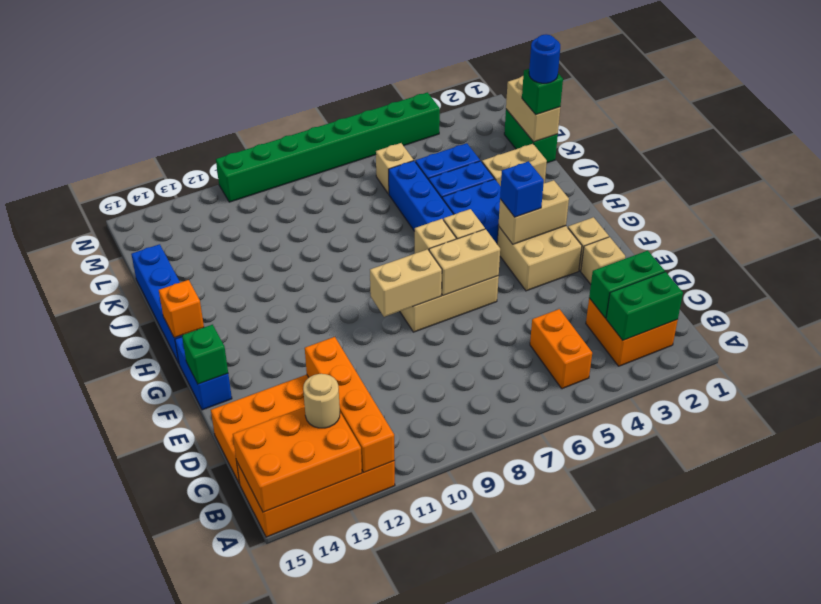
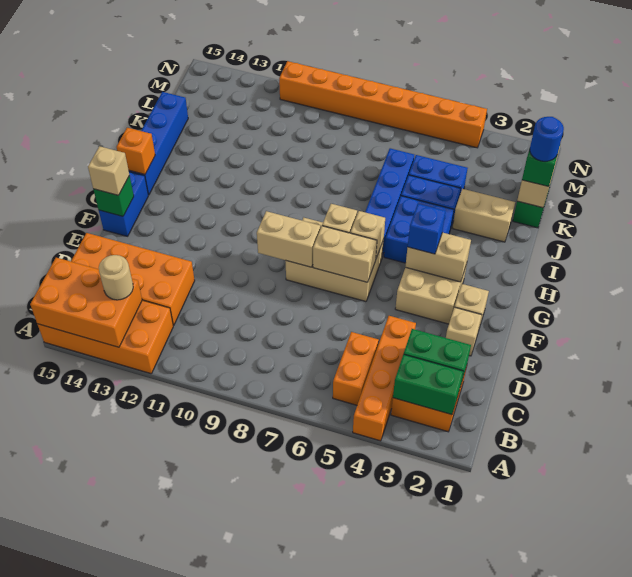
orange brick A12:D12 level 2 -> orange brick A4:D4 level 1
tan brick L6 level 1 -> tan brick F15 level 3
green brick N4:N11 level 1 -> orange brick N4:N11 level 1

